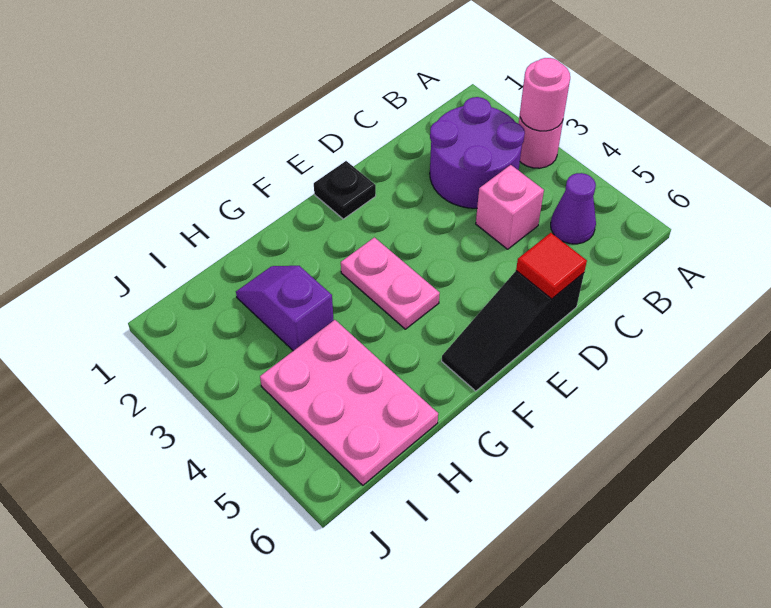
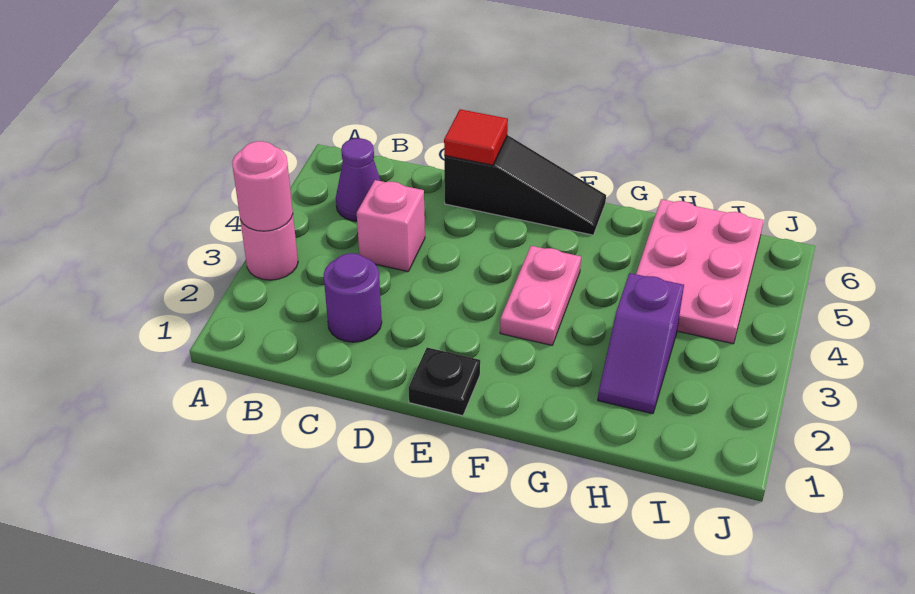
purple round brick B2:C3 level 1 -> purple round brick C2 level 1

